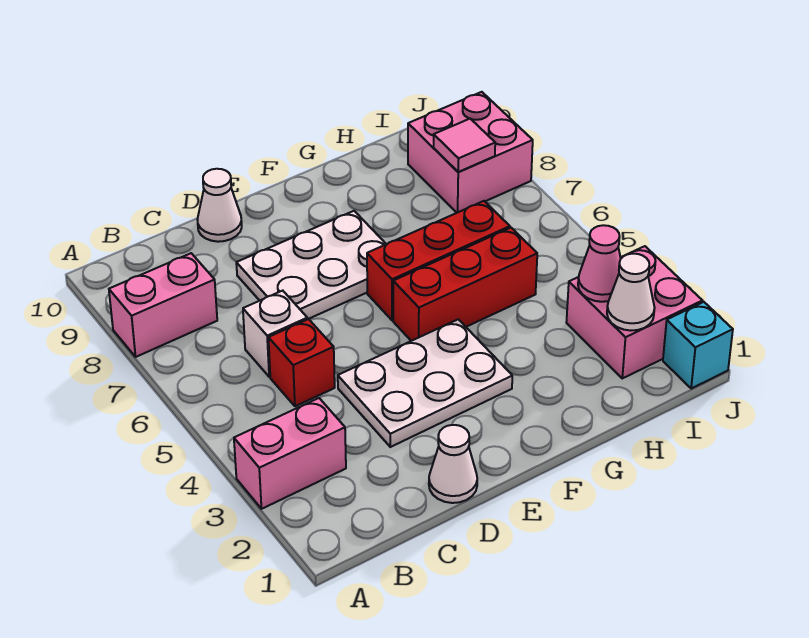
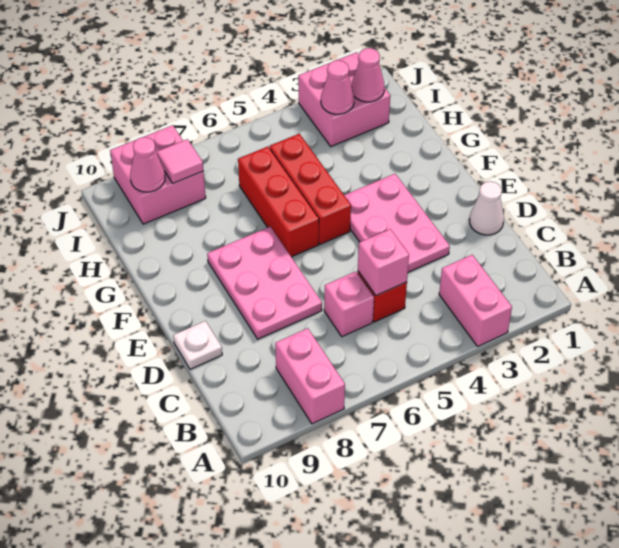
none -> pink brick C5 level 2
white brick C6 level 1 -> pink brick C6 level 1
white plate D3:F4 level 1 -> pink plate D3:F4 level 1
white plate D7:F8 level 1 -> pink plate D7:F8 level 1
white cone D10 level 1 -> white plate D10 level 1
white cone I2 level 2 -> pink cone I2 level 2
none -> pink cone I9 level 2
cyan brick J1 level 1 -> none

